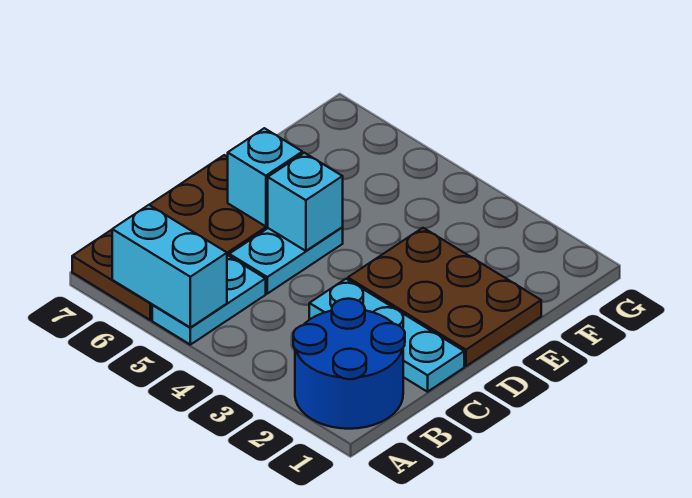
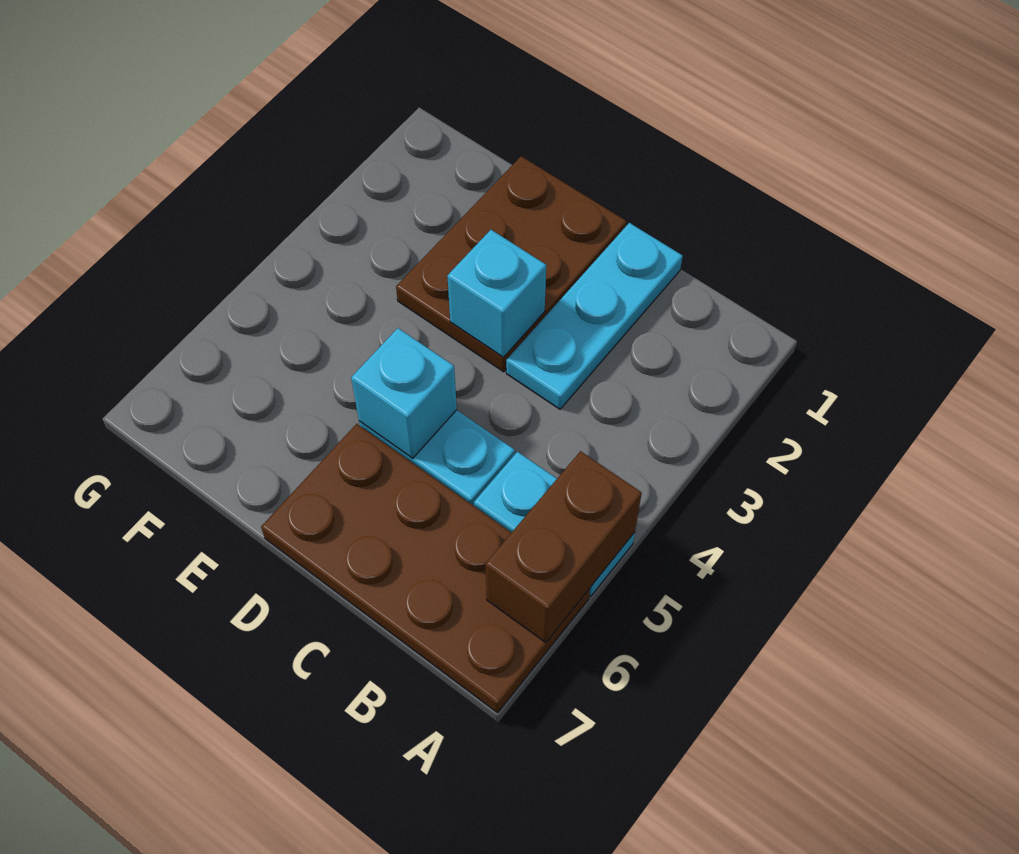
blue round brick A1:B2 level 1 -> none
cyan brick A5:A6 level 2 -> brown brick A5:A6 level 2
cyan brick D6 level 2 -> cyan brick D3 level 2

